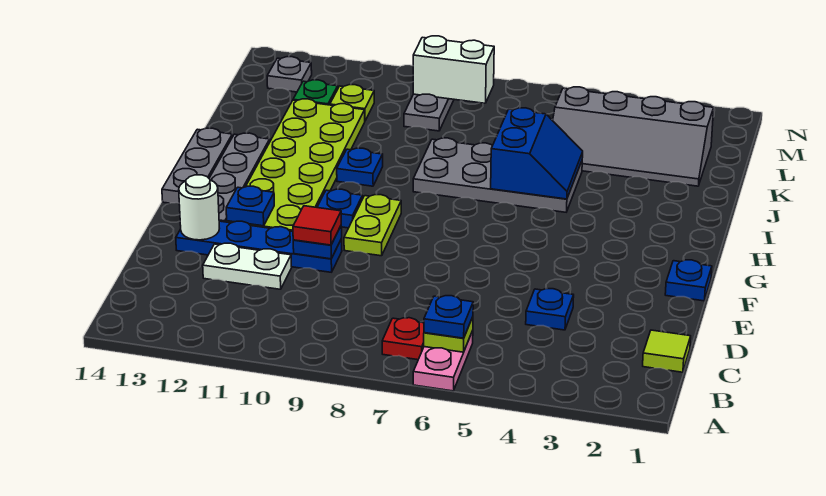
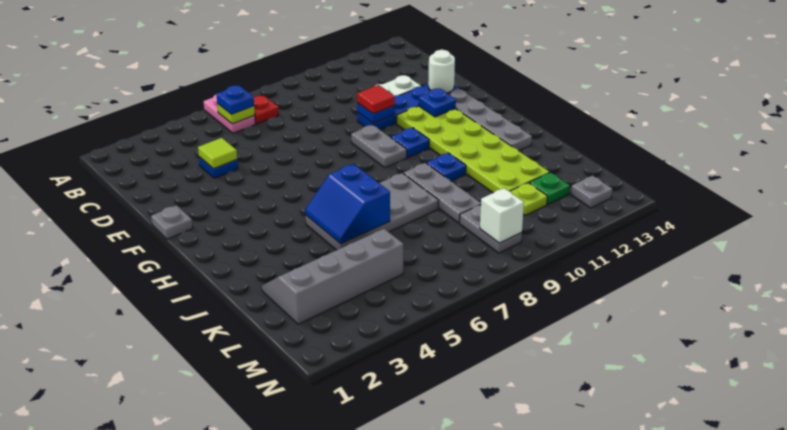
lime tile C1 level 1 -> lime tile D4 level 2
blue plate F1 level 1 -> grey plate F1 level 1
lime plate F9:G9 level 1 -> grey plate F9:G9 level 1
grey plate G14:I14 level 1 -> grey plate I9:K9 level 1
white brick M8:M9 level 2 -> white brick M9 level 2

